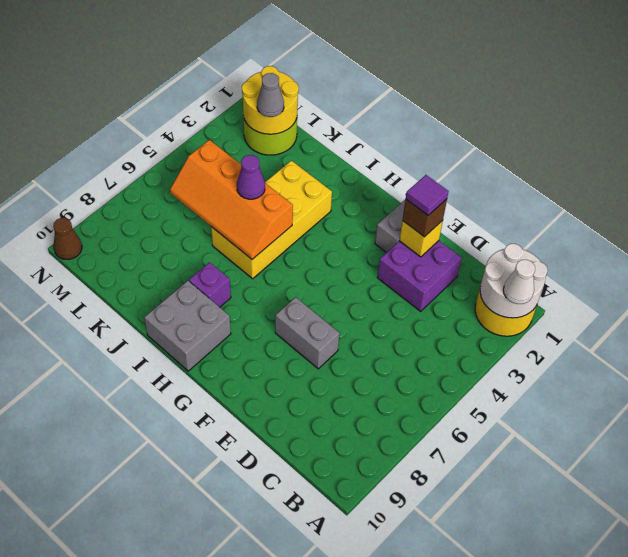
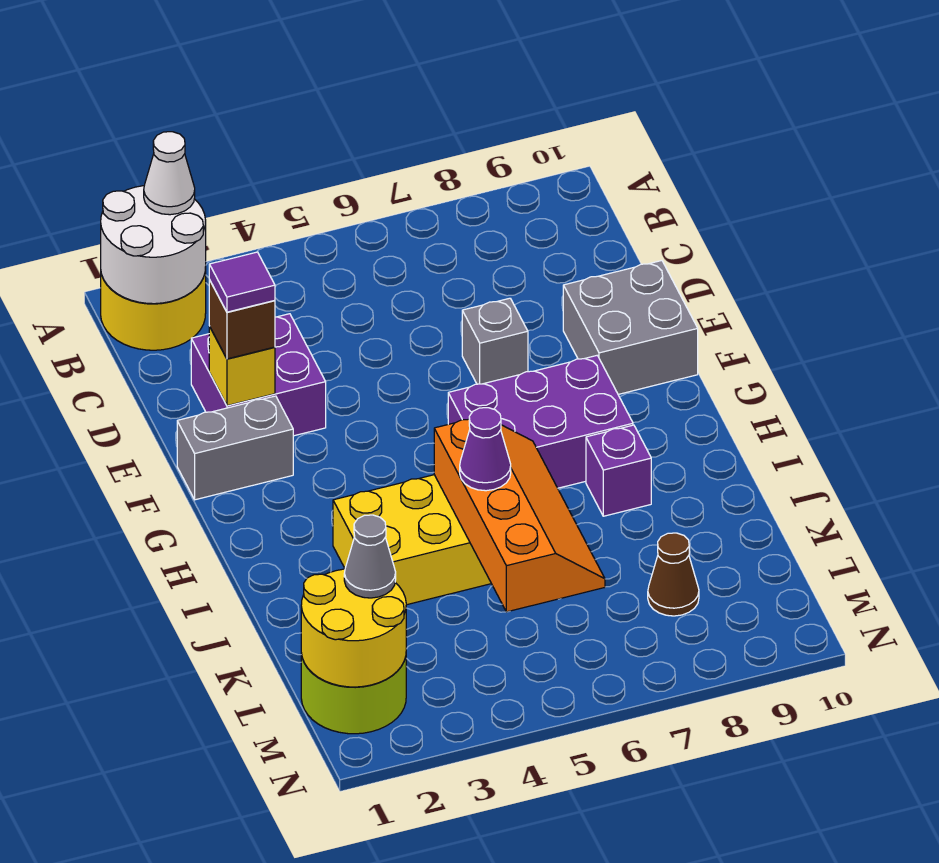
grey brick E7:F7 level 1 -> grey brick E7 level 1
none -> purple brick G6:H8 level 1
grey brick H9:I10 level 1 -> grey brick E9:F10 level 1
brown cone N10 level 1 -> brown cone L8 level 1

